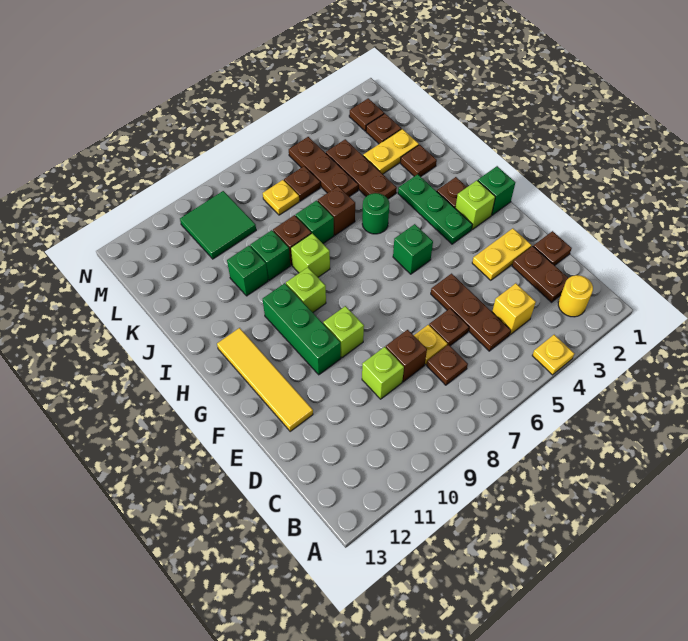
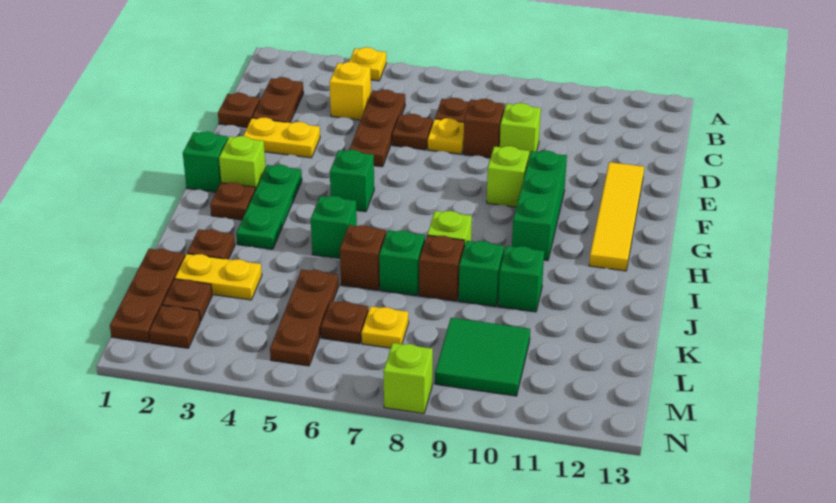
yellow round brick B2 level 1 -> none
lime brick H9 level 1 -> lime brick N8 level 1
green round brick I5 level 1 -> green brick I5 level 1
brown plate J4:L4 level 1 -> brown plate K1:M1 level 1

